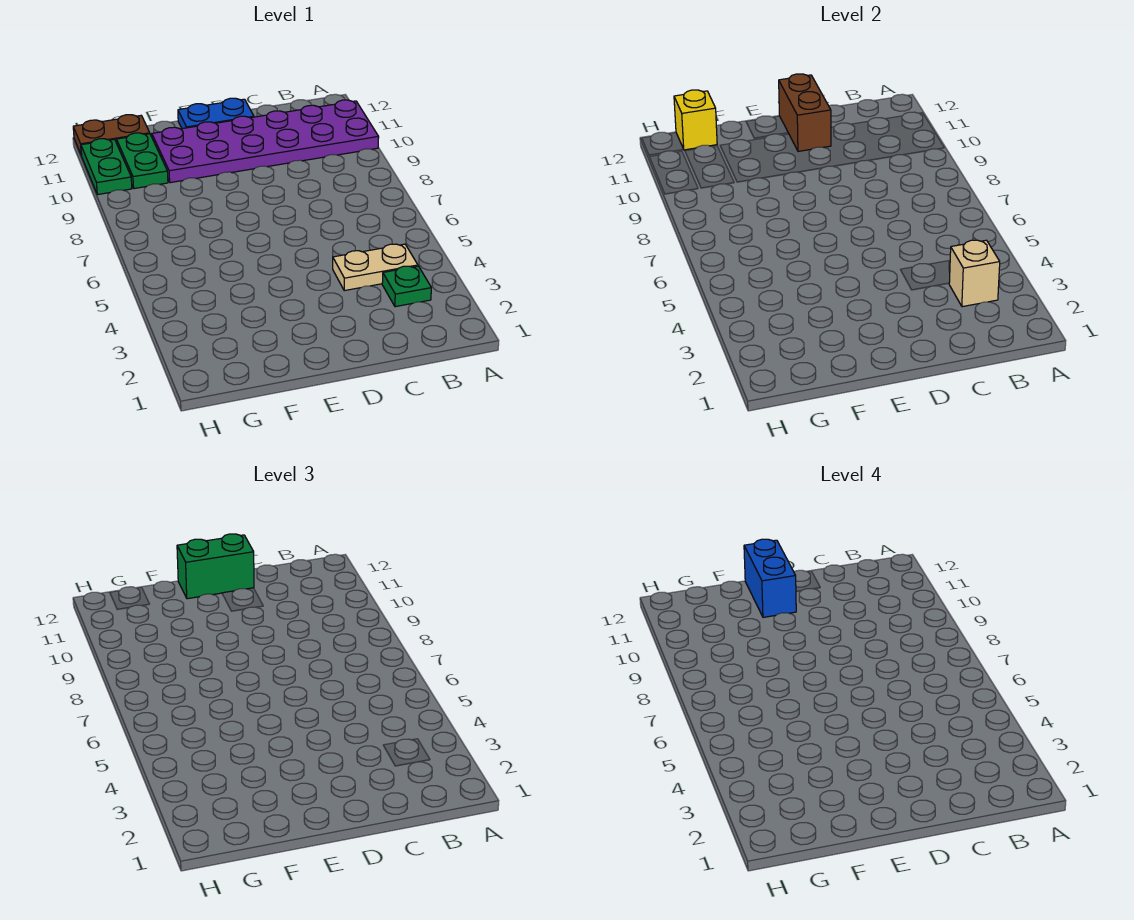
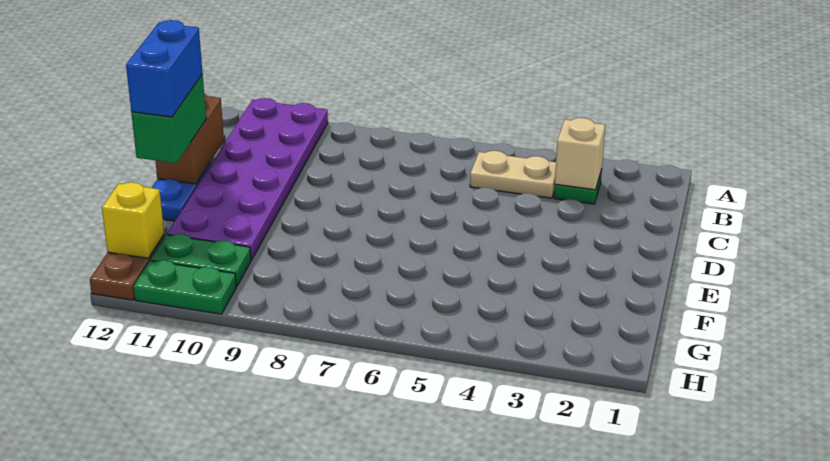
tan plate B4:C4 level 1 -> tan plate B4:B5 level 1
brown brick D11:D12 level 2 -> brown brick C12:D12 level 2
blue brick E11:E12 level 4 -> blue brick D12:E12 level 4

